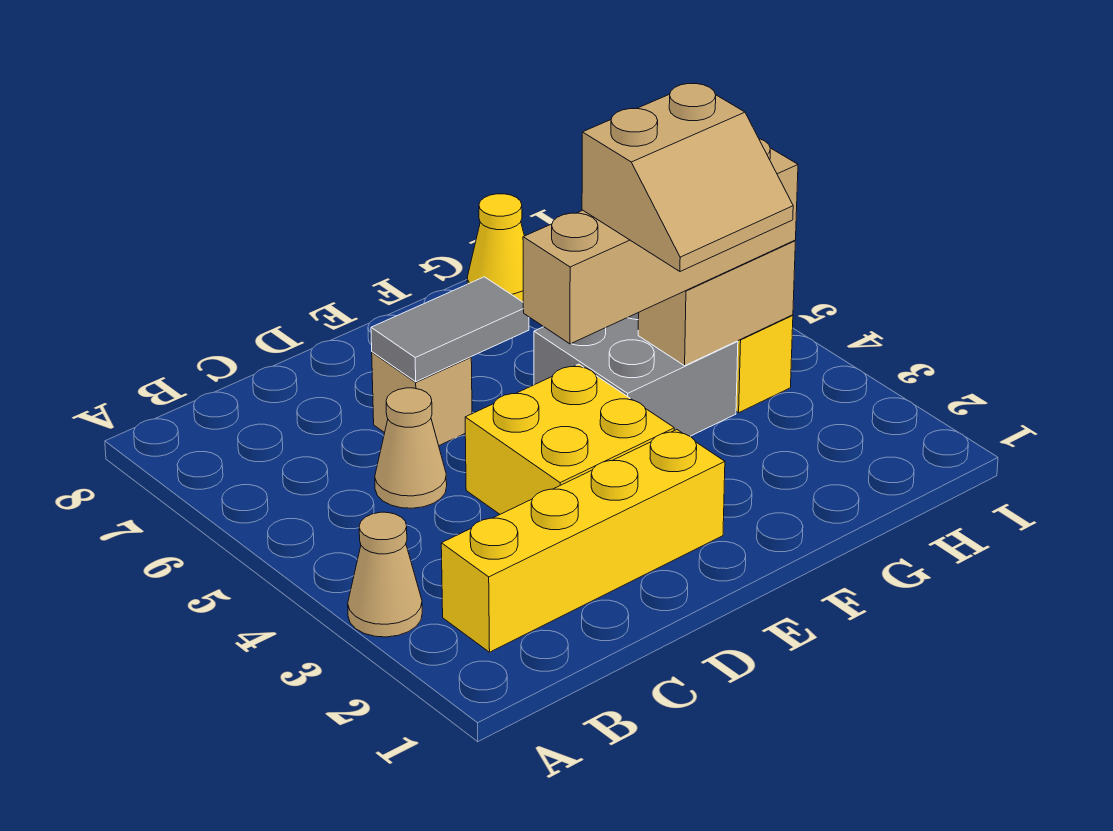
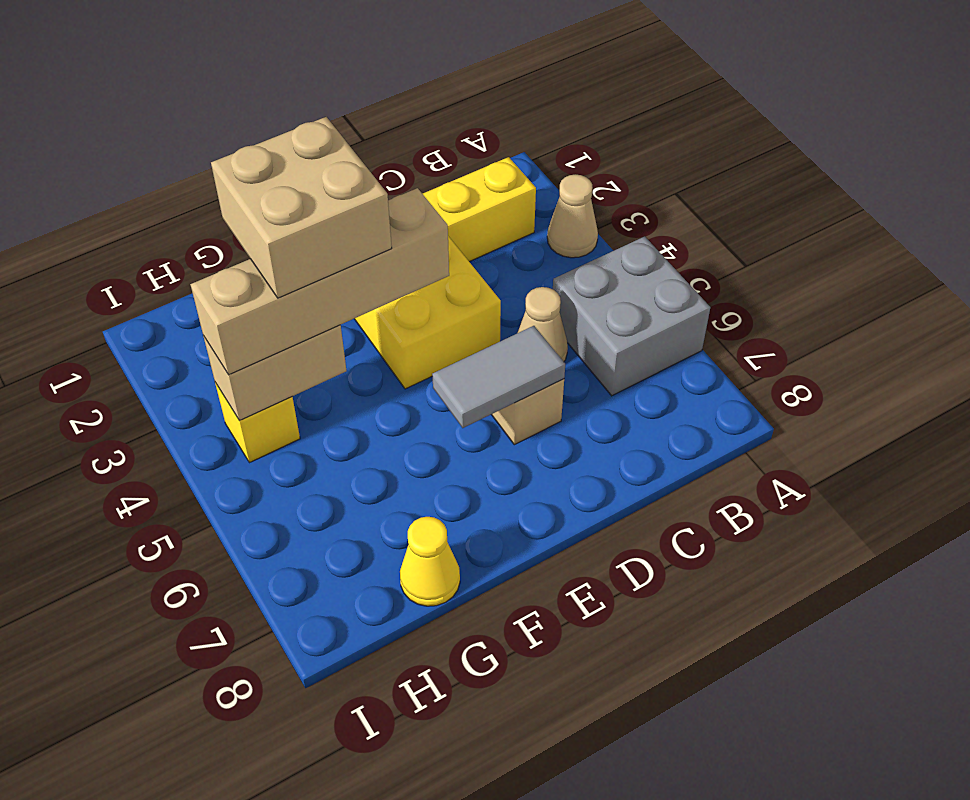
tan slope F3:G4 level 4 top 4 -> tan brick F3:G4 level 4
grey brick F4:G5 level 1 -> grey brick A5:B6 level 1

